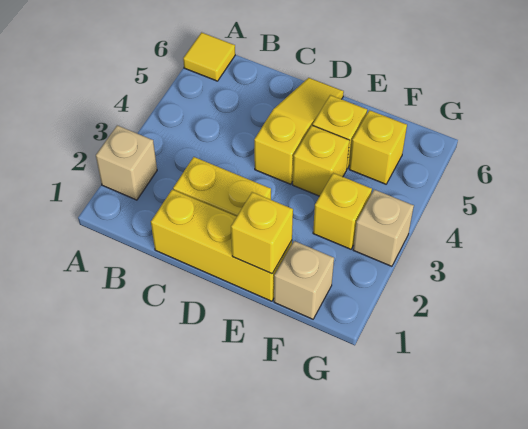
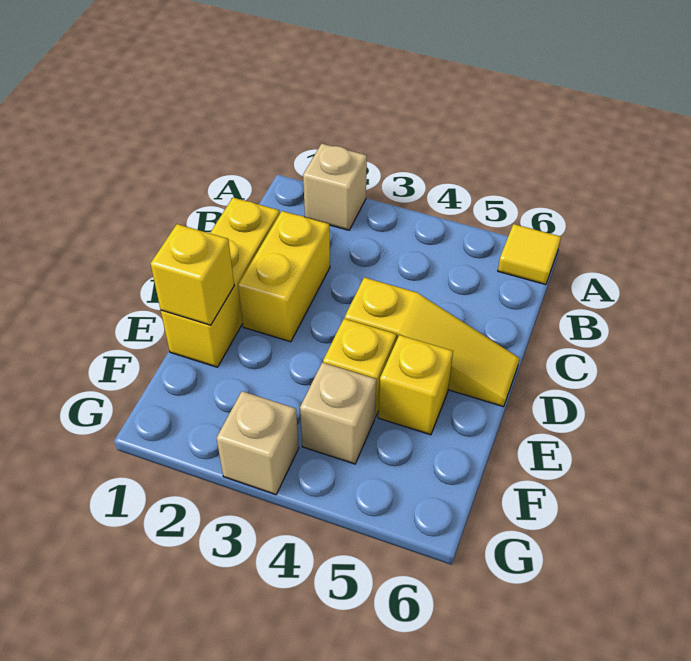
tan brick F1 level 1 -> tan brick F4 level 1
yellow brick F3 level 1 -> none
yellow brick F5 level 1 -> none

